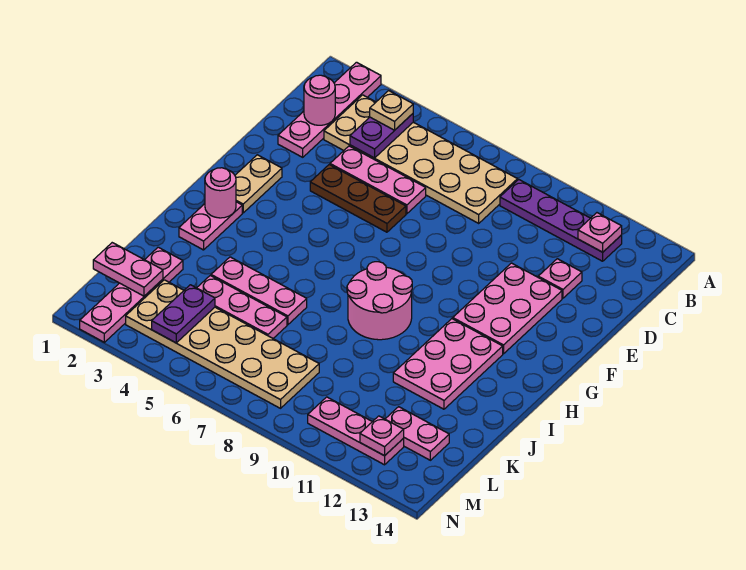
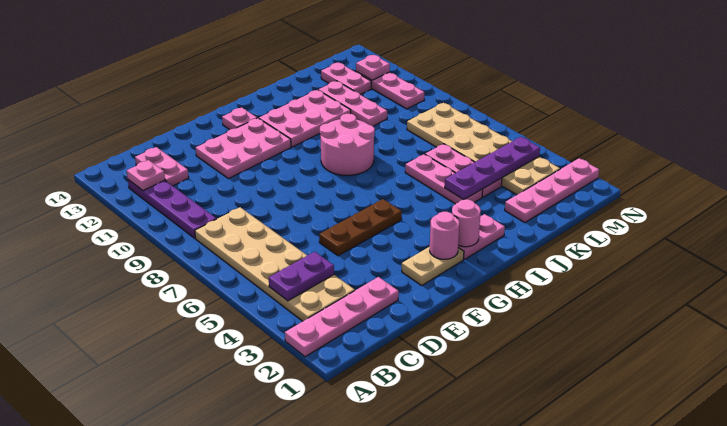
tan plate B4 level 3 -> none
pink round brick C2 level 2 -> pink round brick G2 level 2
pink plate D4:D6 level 1 -> pink plate K10:K12 level 1
pink plate D12 level 1 -> pink plate G13 level 1
brown plate E4:E6 level 1 -> brown plate E5:G5 level 1
pink plate L1:L2 level 2 -> pink plate C12:C13 level 1
purple plate L4:M4 level 2 -> purple plate J4:M4 level 2

